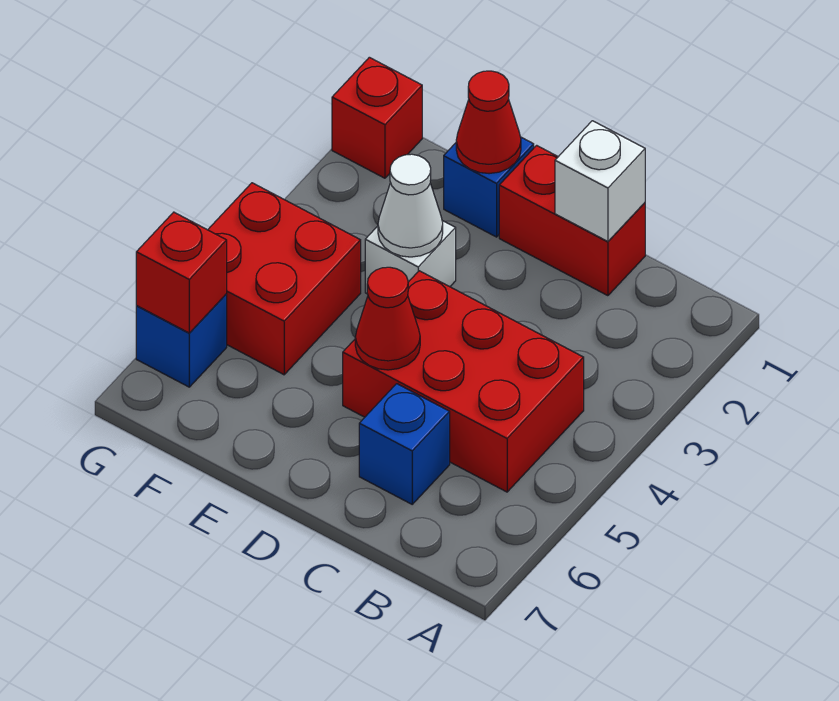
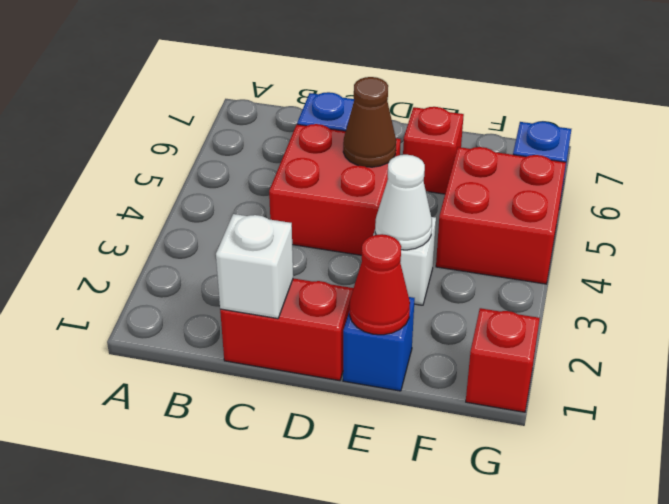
red brick B4:D5 level 1 -> red brick C4:D5 level 1
red cone D5 level 2 -> brown cone D5 level 2
red brick G6 level 2 -> red brick E6 level 1

